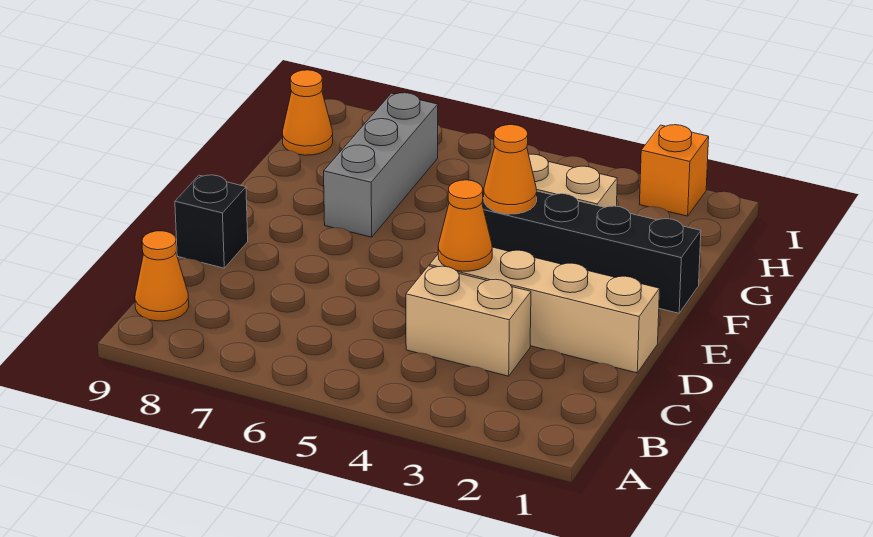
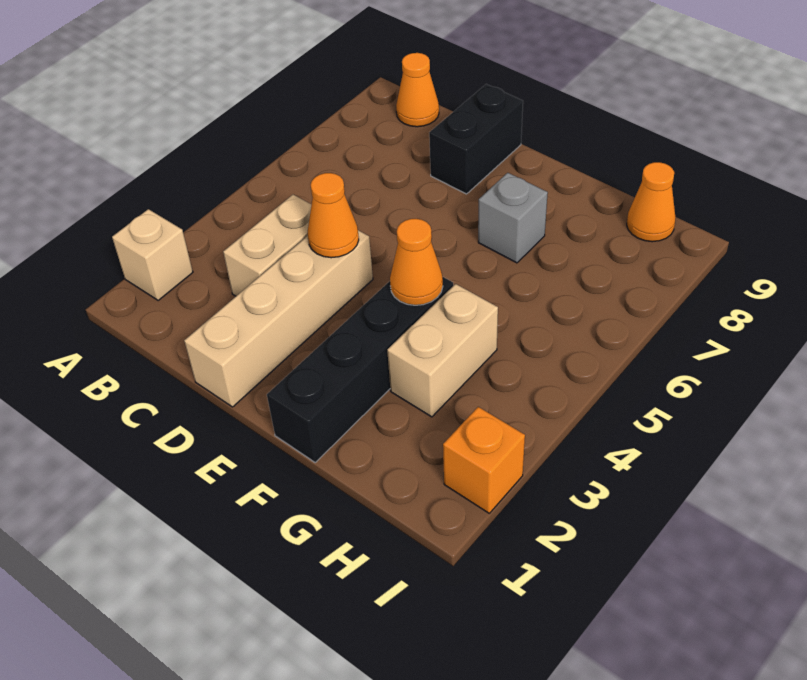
none -> tan brick A2 level 1
black brick D9 level 1 -> black brick D8:D9 level 1
grey brick F7:H7 level 1 -> grey brick F7 level 1

